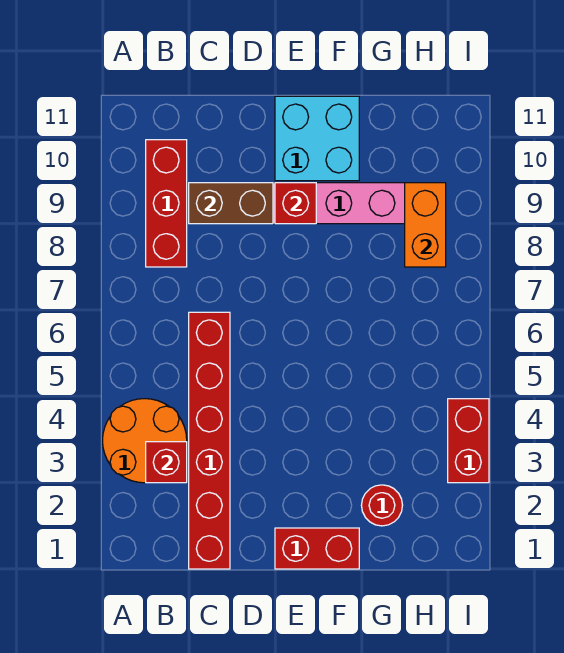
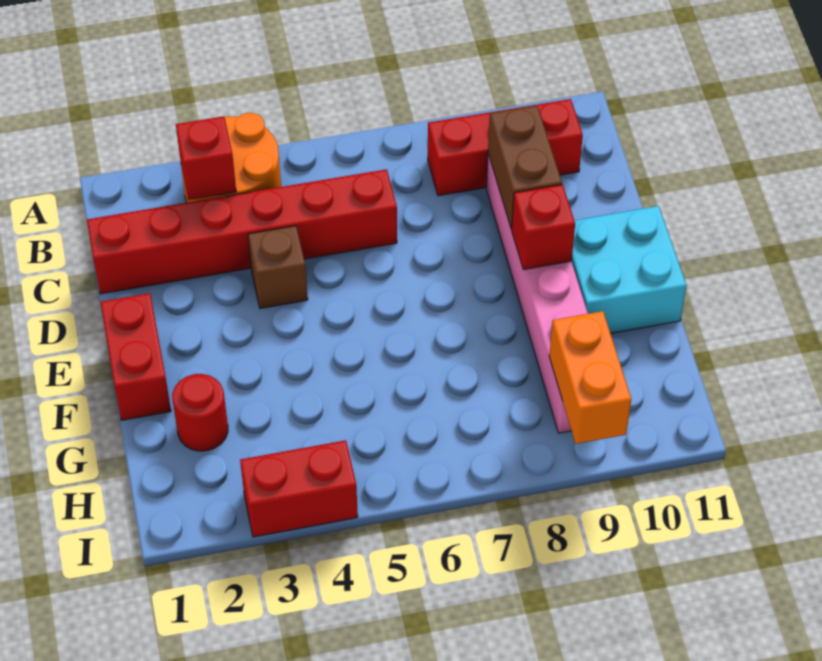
none -> brown brick D4 level 1
orange brick H8:H9 level 2 -> orange brick H9:I9 level 2

